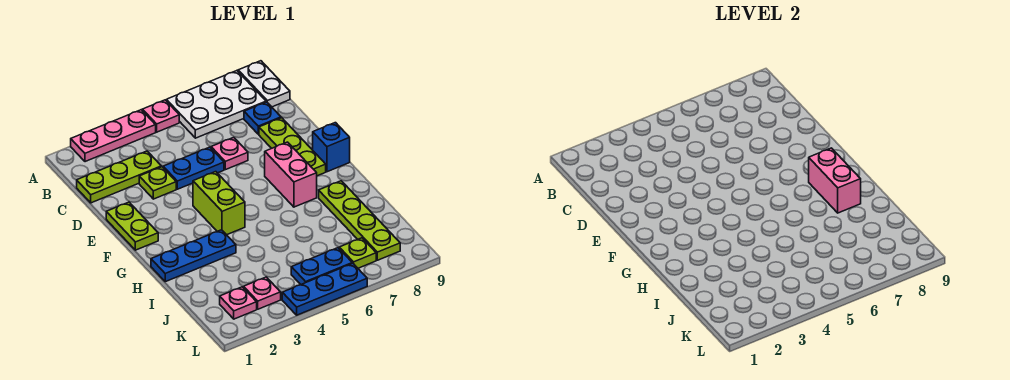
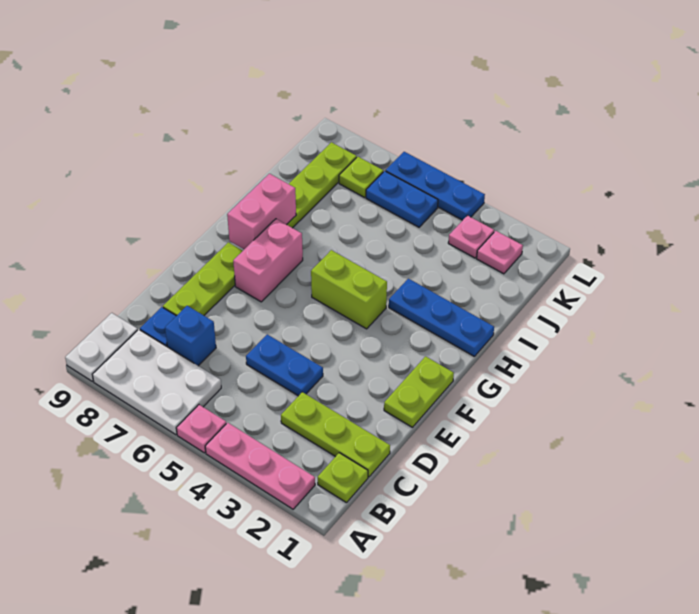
lime plate D3 level 1 -> lime plate B1 level 1
pink plate D6 level 1 -> none
lime brick F4:G4 level 1 -> lime brick G4:G5 level 1
blue brick F9 level 1 -> blue brick C7 level 1

